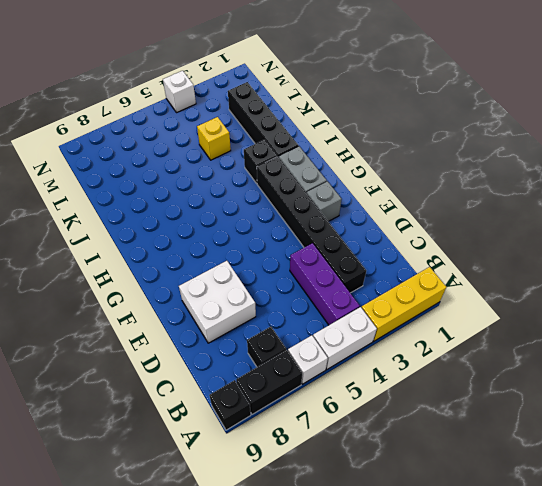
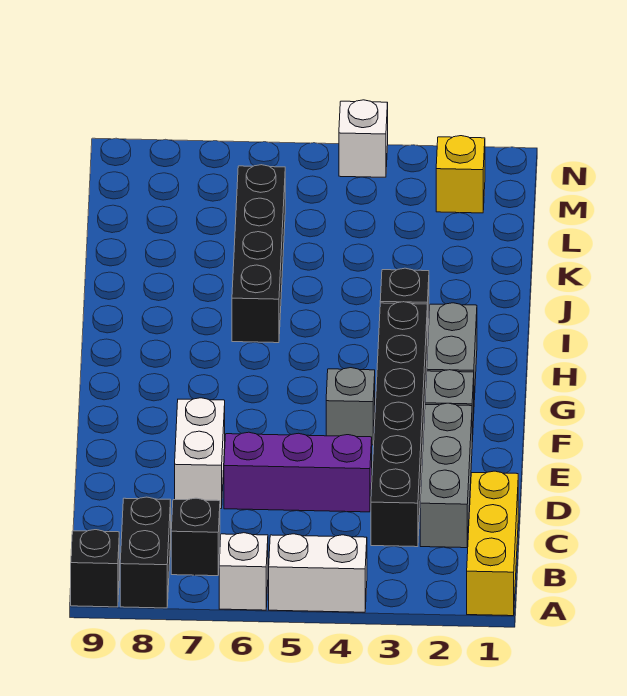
yellow brick A1:A3 level 1 -> yellow brick A1:C1 level 1
black brick A7:A8 level 1 -> black brick A8:B8 level 1
purple brick B4:D4 level 1 -> purple brick D4:D6 level 1
none -> grey brick C2:E2 level 1
white brick D7:E8 level 1 -> white brick D7:E7 level 1
none -> grey brick F4 level 1
black brick I2:L2 level 1 -> black brick I6:L6 level 1
yellow brick K4 level 1 -> yellow brick M2 level 1

